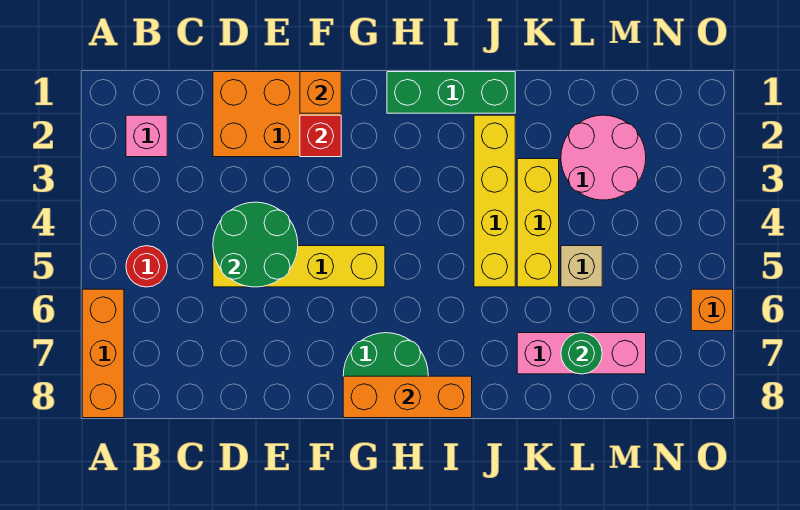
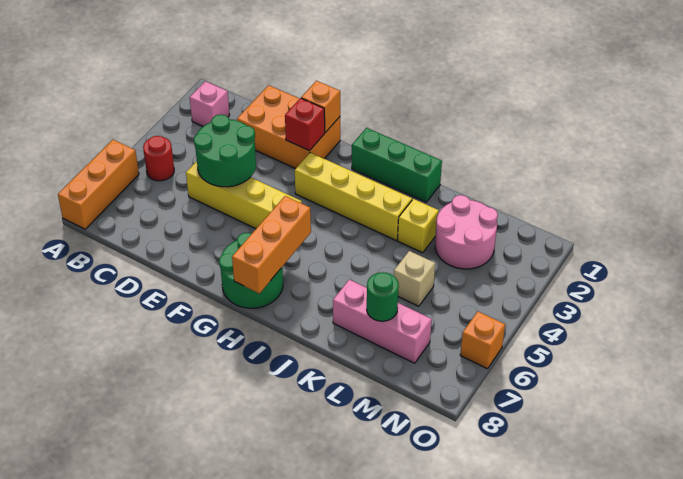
orange brick G8:I8 level 2 -> orange brick H6:H8 level 2
yellow brick J2:J5 level 1 -> yellow brick G3:J3 level 1
yellow brick K3:K5 level 1 -> yellow brick K3 level 1

